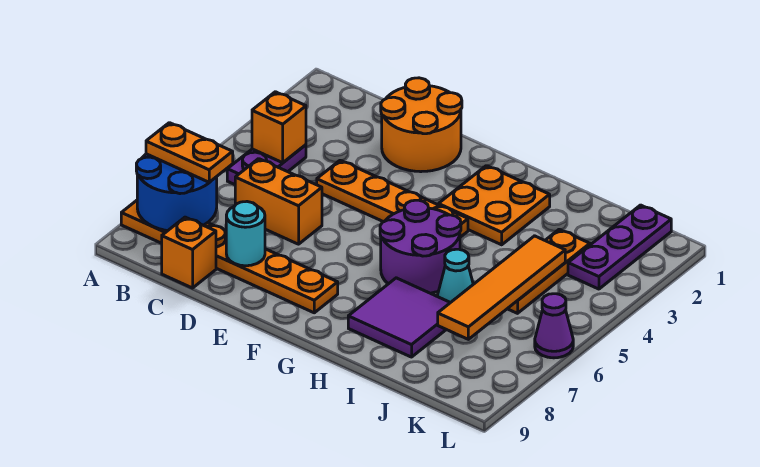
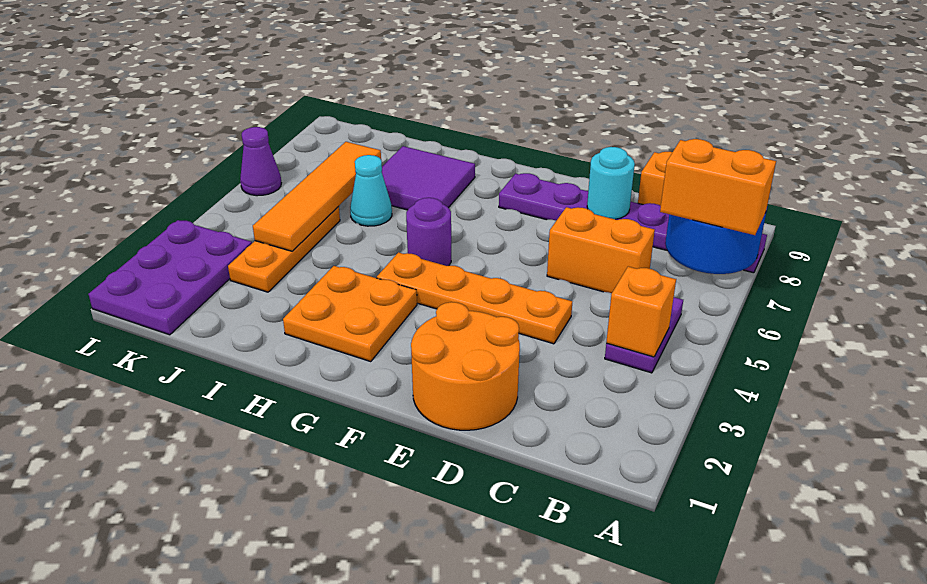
orange plate A7:B7 level 3 -> orange brick A7:B7 level 3
orange plate A8:F8 level 1 -> purple plate A8:F8 level 1
purple round brick G5:H6 level 1 -> purple round brick G5 level 1
purple plate K1:K3 level 1 -> purple plate K1:L3 level 1

